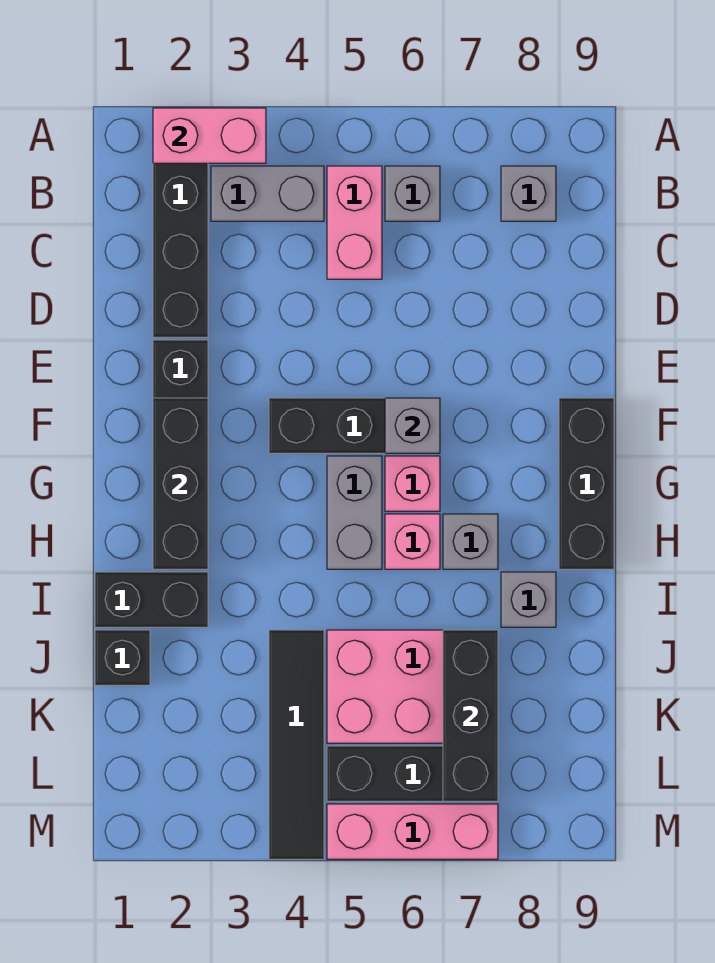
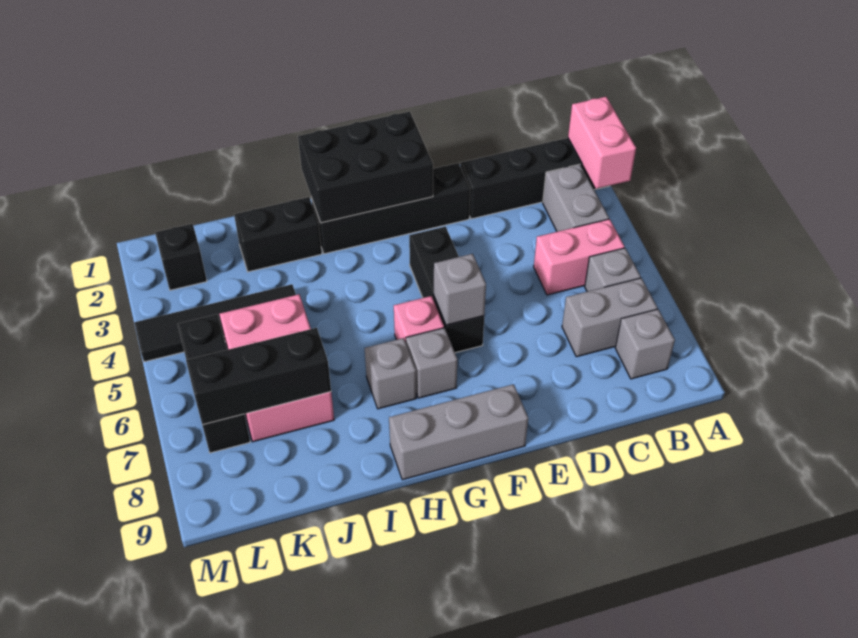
black brick F2:H2 level 2 -> black brick F1:H2 level 2
black brick F9:H9 level 1 -> grey brick F9:H9 level 1
grey brick G5:H5 level 1 -> grey brick B7:C7 level 1
pink brick H6 level 1 -> none
black brick I1:I2 level 1 -> black brick I2:J2 level 1
grey brick I8 level 1 -> grey brick G7 level 1
black brick J1 level 1 -> black brick L2 level 1
pink brick M5:M7 level 1 -> none

